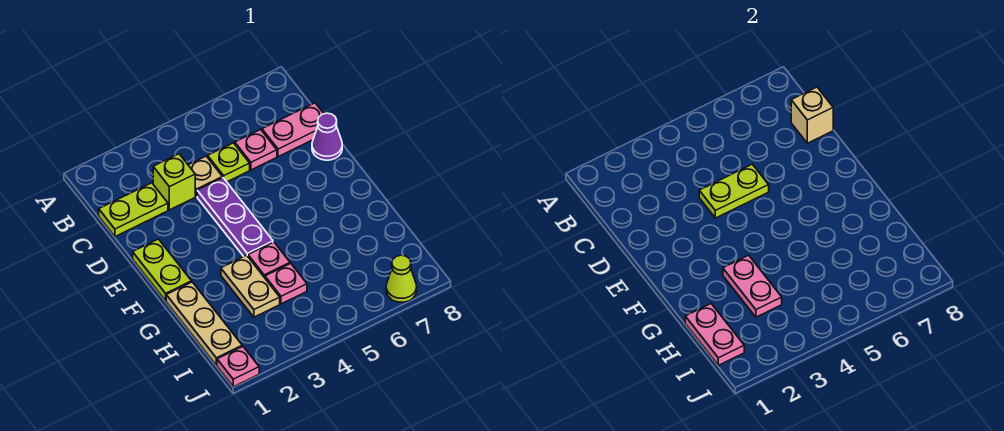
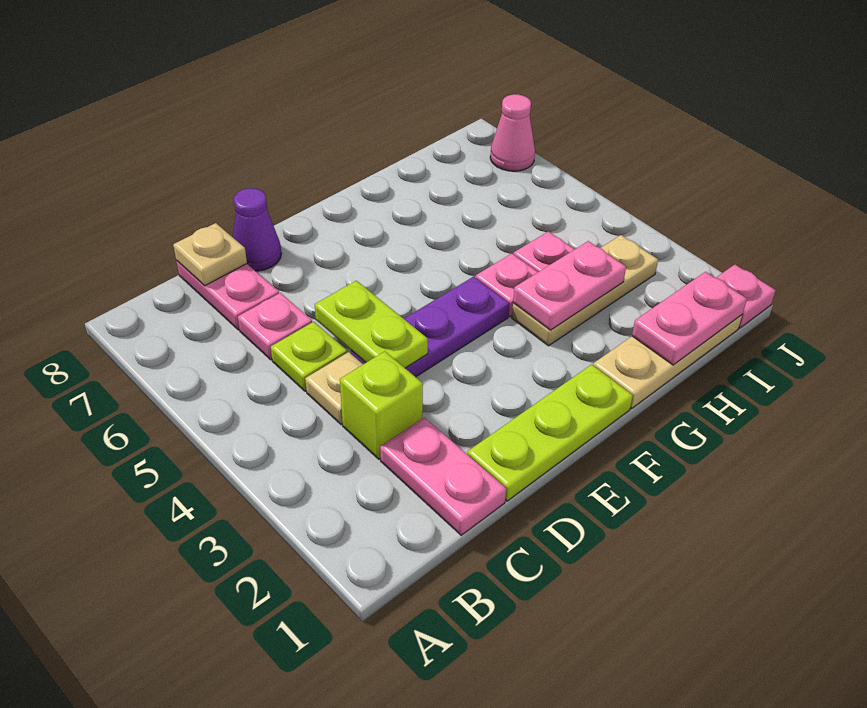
lime plate C1:C2 level 1 -> pink plate C1:C2 level 1
tan brick C8 level 2 -> tan plate C8 level 2
lime plate E1:F1 level 1 -> lime plate D1:F1 level 1
tan plate G3:H3 level 1 -> tan plate G3:I3 level 1
lime cone J7 level 1 -> pink cone J7 level 1

